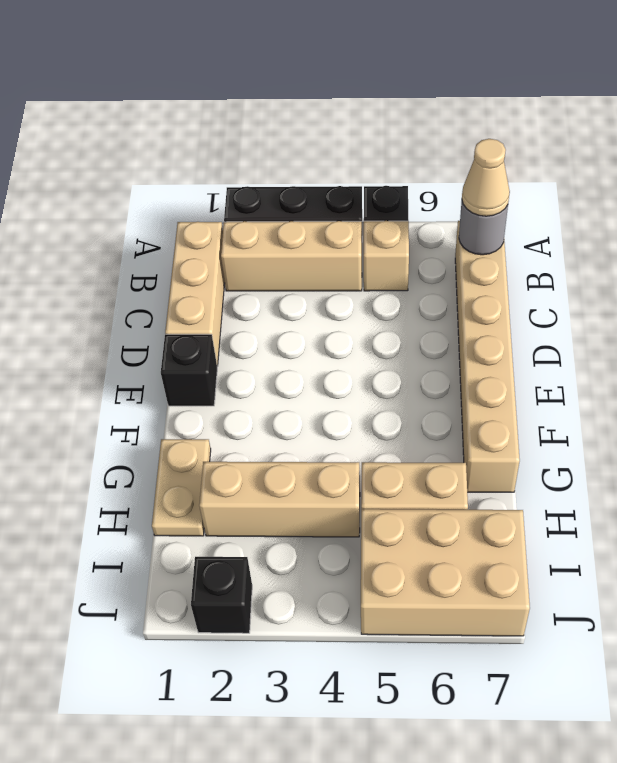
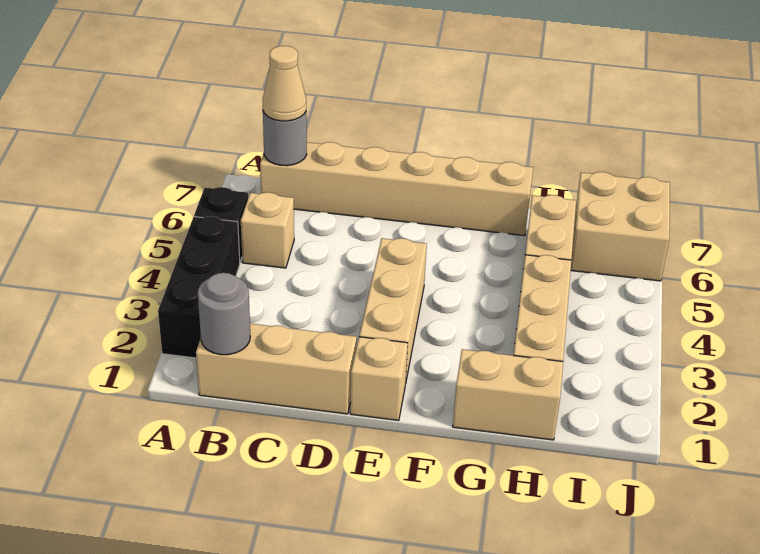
none -> grey round brick B1 level 2
tan brick B2:B4 level 1 -> tan brick E2:E4 level 1
black brick E1 level 1 -> tan brick E1 level 1
tan plate G1:H1 level 1 -> tan brick G1:H1 level 1
tan brick I5:J7 level 1 -> tan brick I6:J7 level 1
black brick J2 level 1 -> none

